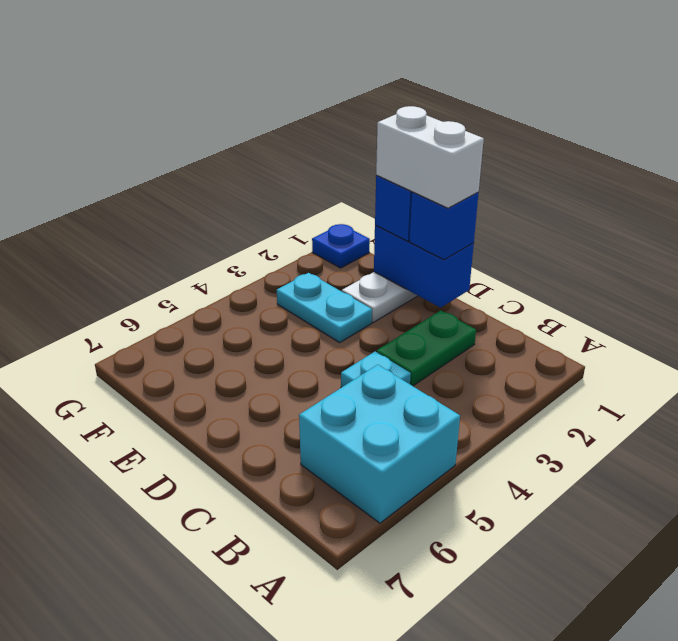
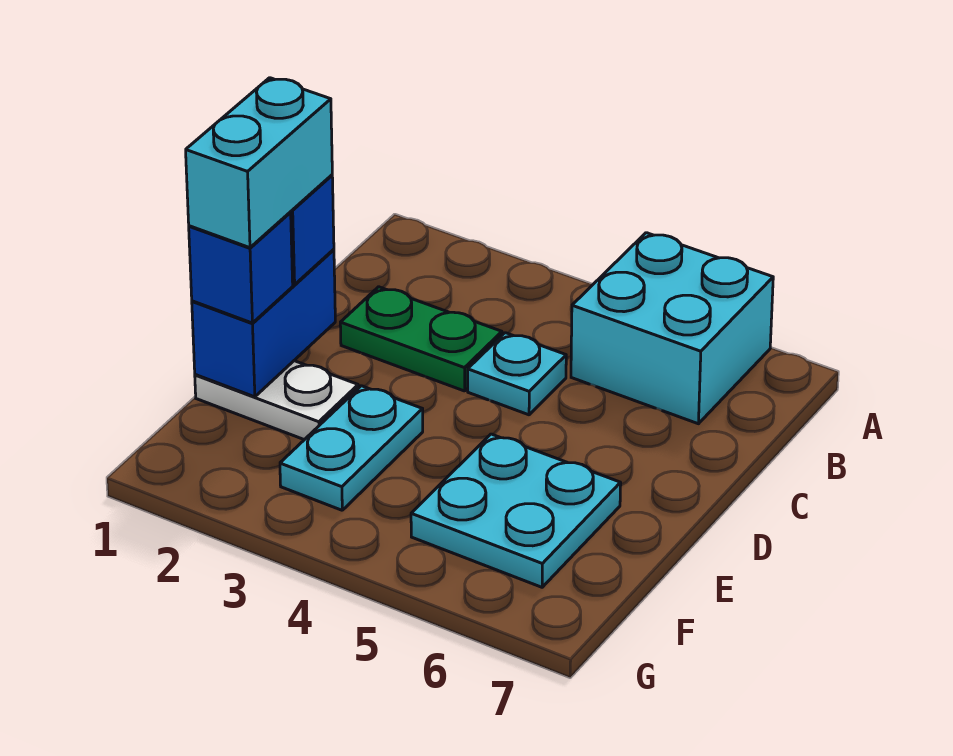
white brick D1:E1 level 4 -> cyan brick D1:E1 level 4
none -> cyan plate E5:F6 level 1
blue plate G1 level 1 -> none

